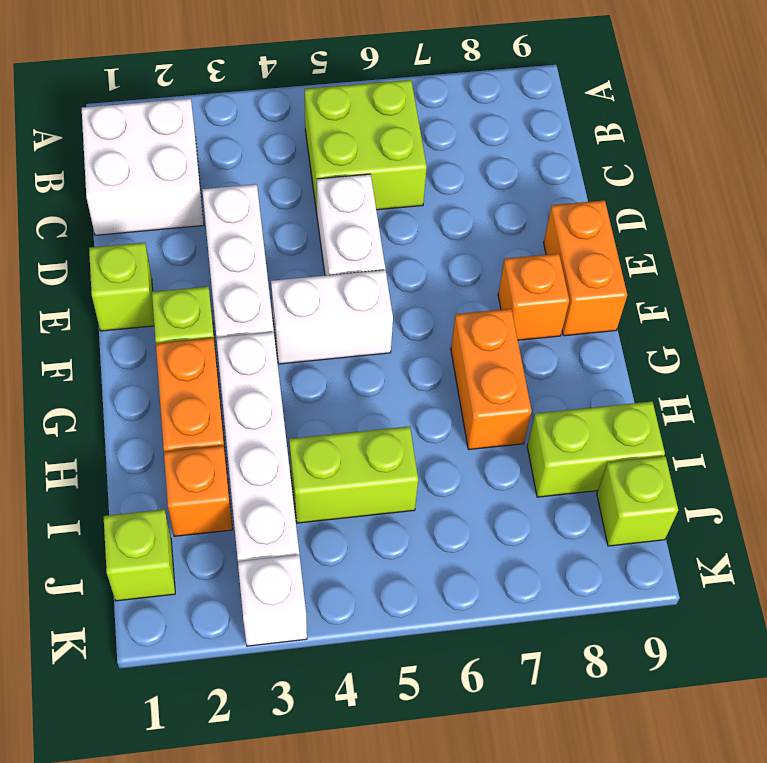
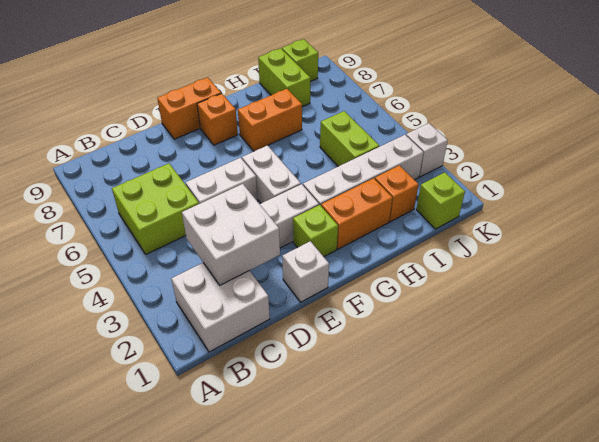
none -> white brick C2:D3 level 2
lime brick E1 level 1 -> white brick E1 level 1

